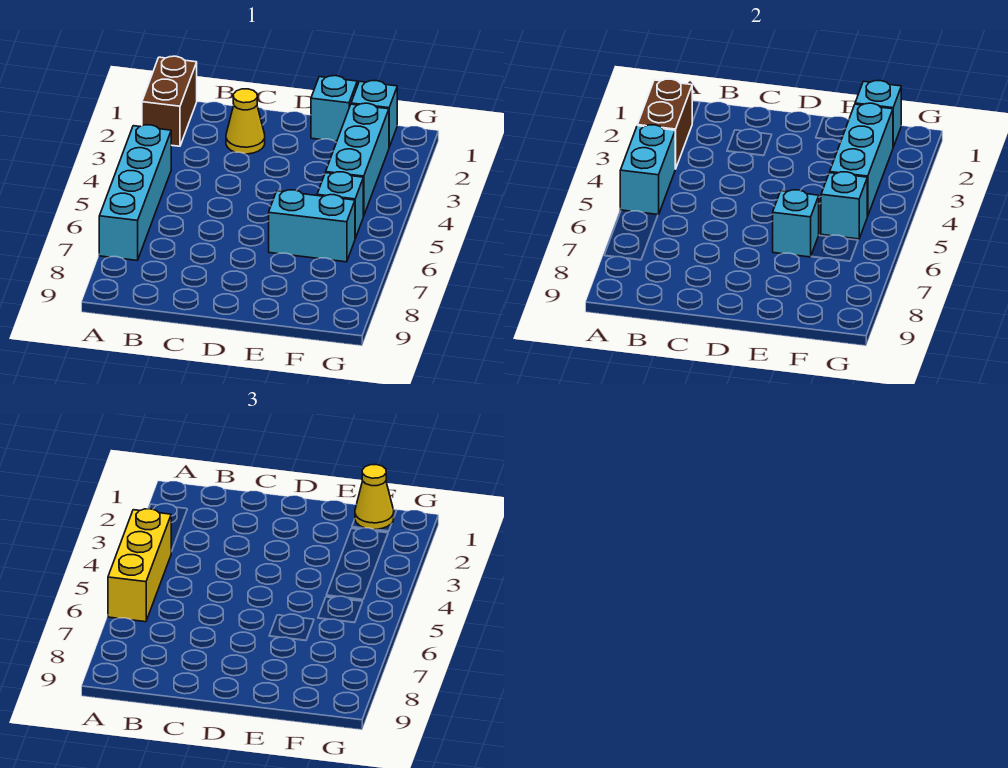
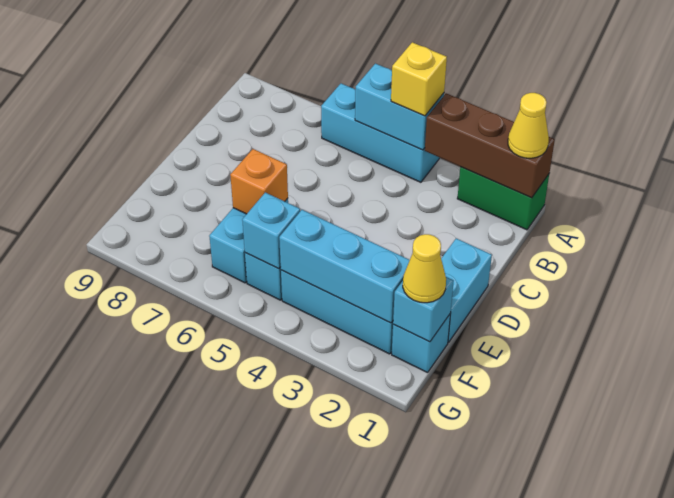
brown brick A1:A2 level 1 -> green brick A1:A2 level 1
brown brick A2:A3 level 2 -> brown brick A1:A3 level 2
cyan brick A4:A7 level 1 -> cyan brick A4:A6 level 1
yellow brick A4:A6 level 3 -> yellow brick A4 level 3
yellow cone C2 level 1 -> yellow cone A1 level 3
cyan brick E1 level 1 -> cyan brick D1:E1 level 1
cyan brick E6 level 2 -> orange brick E6 level 2

